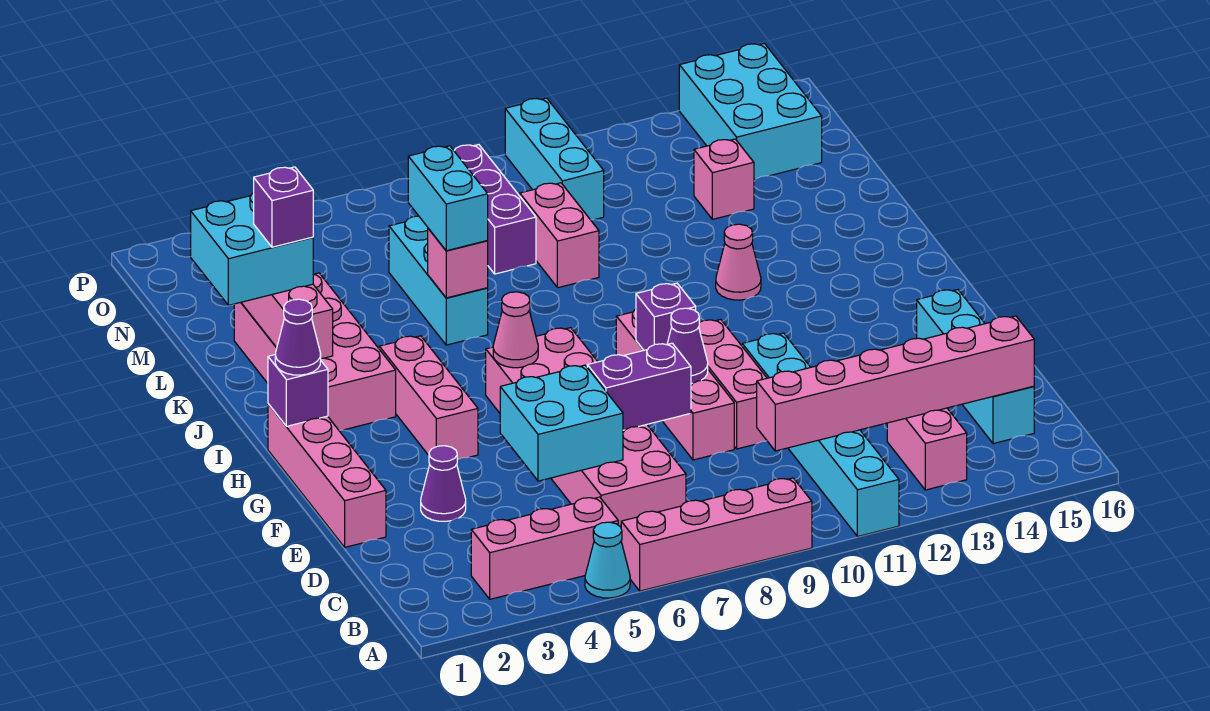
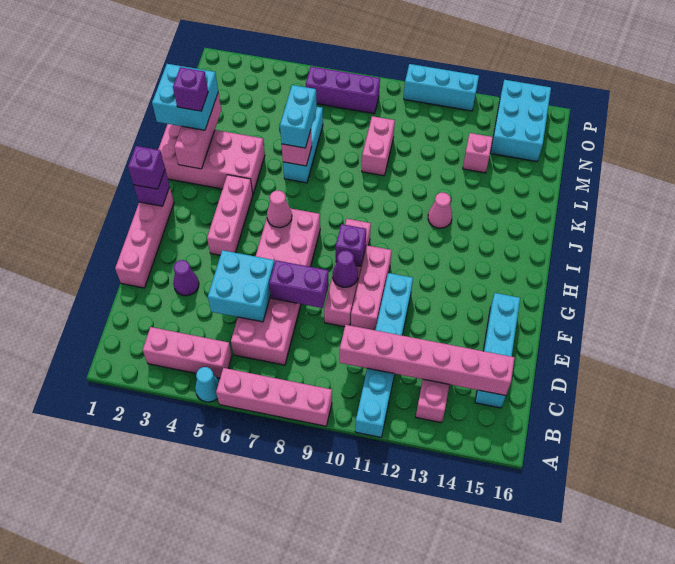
purple cone H1 level 3 -> purple brick H1 level 3
pink brick I2:L3 level 1 -> pink brick J1:K4 level 1
purple brick M8:O8 level 1 -> purple brick O6:O8 level 1
cyan brick N10:P10 level 1 -> cyan brick P10:P12 level 1

